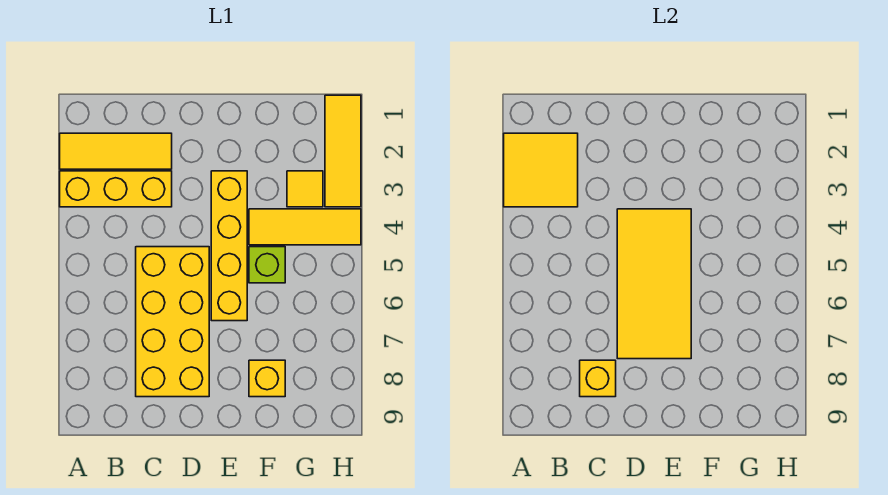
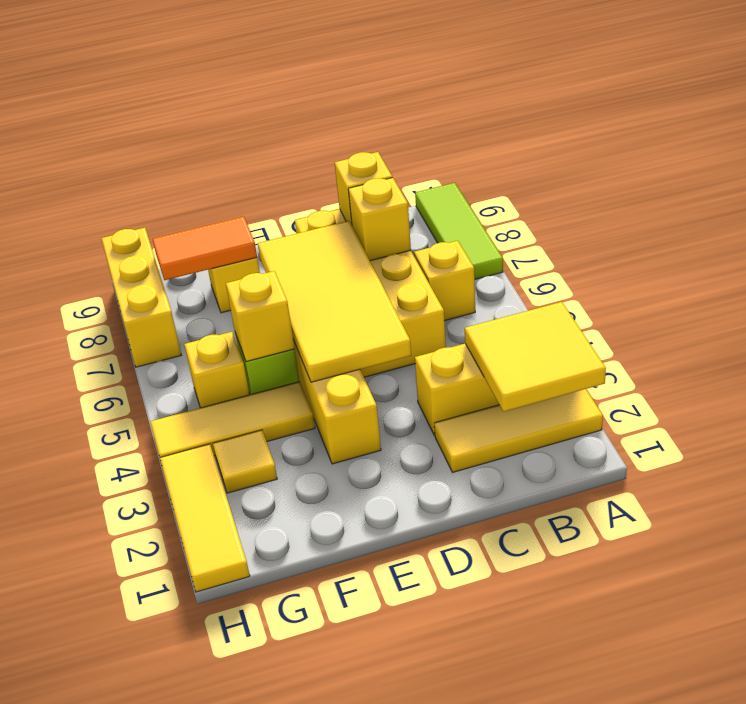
none -> lime tile A7:A9 level 1
none -> yellow brick B6 level 1
none -> yellow brick C7 level 2
none -> yellow brick F5 level 2
none -> orange tile F8:G8 level 2
none -> yellow brick G5 level 1
none -> yellow brick H7:H9 level 1

